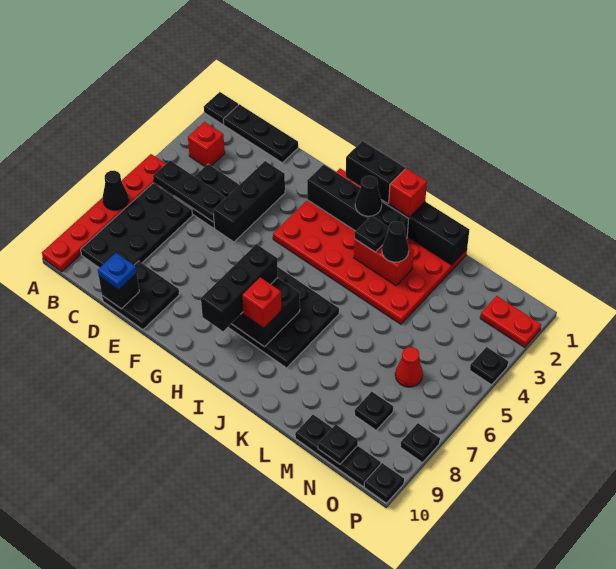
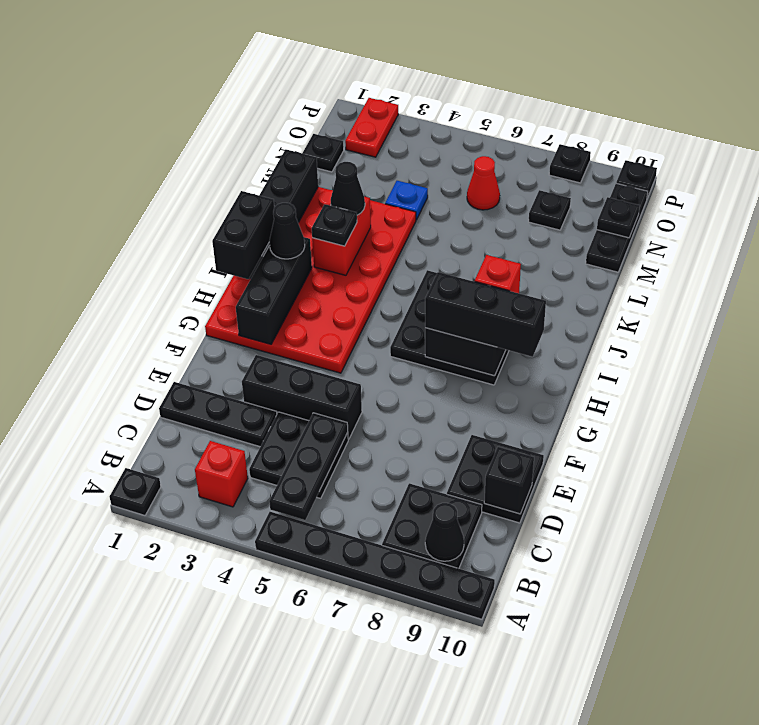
red plate A5:A10 level 1 -> black plate A5:A10 level 1
black cone A7 level 2 -> black cone B9 level 2
black plate B1:D1 level 1 -> black plate D1:D3 level 1
black plate B6:C9 level 1 -> black plate B8:C9 level 1
blue plate D10 level 3 -> blue plate M4 level 1
black brick G2:J2 level 2 -> black brick G2:I2 level 2
red brick J1 level 3 -> none
black plate P4 level 1 -> black plate N1 level 1

